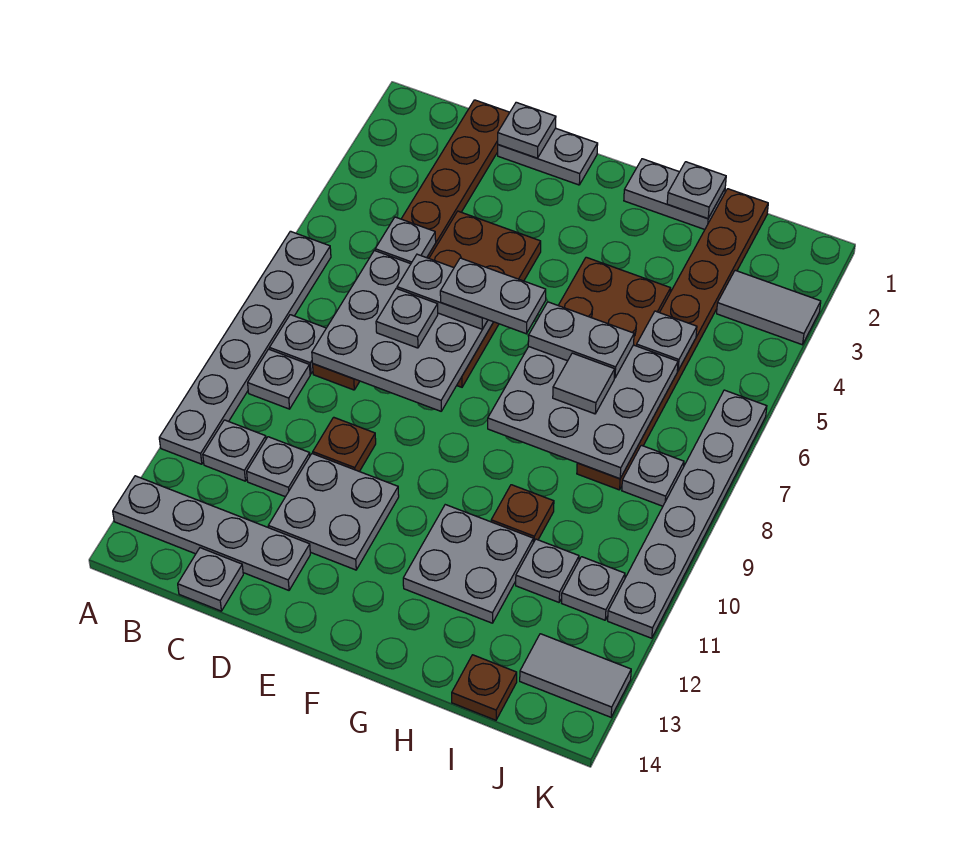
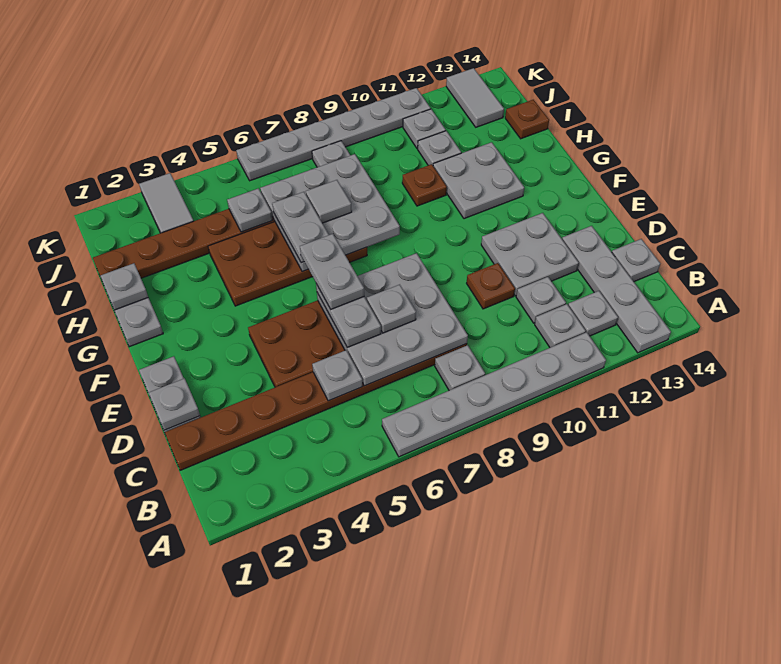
grey plate B9 level 1 -> grey plate B12 level 1

